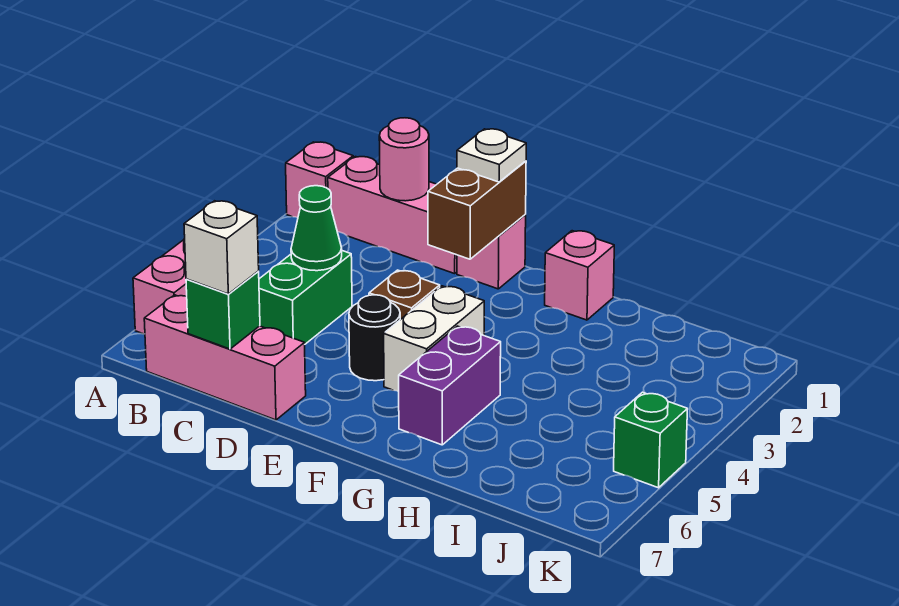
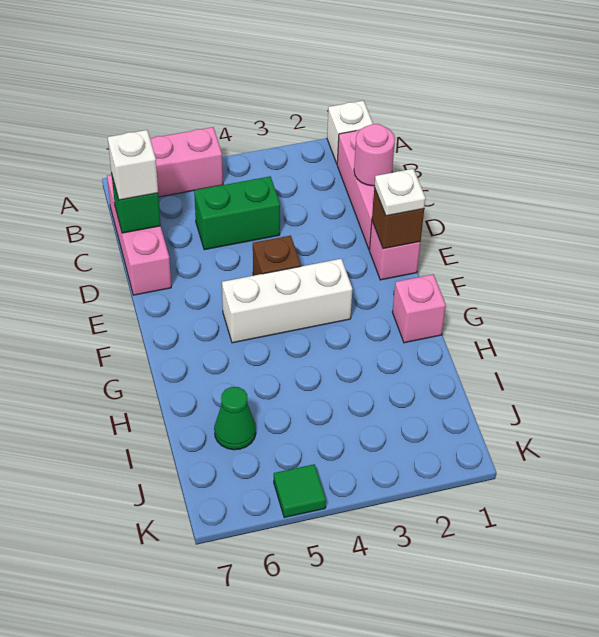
pink brick A1 level 1 -> white brick A1 level 1
green cone C4 level 2 -> green cone I6 level 1
brown brick E1:E2 level 2 -> brown brick E1 level 2
black round brick E5 level 1 -> none
white brick F4:F5 level 1 -> white brick F3:F5 level 1
purple brick G5:G6 level 1 -> none
green brick K5 level 1 -> green tile K5 level 1

